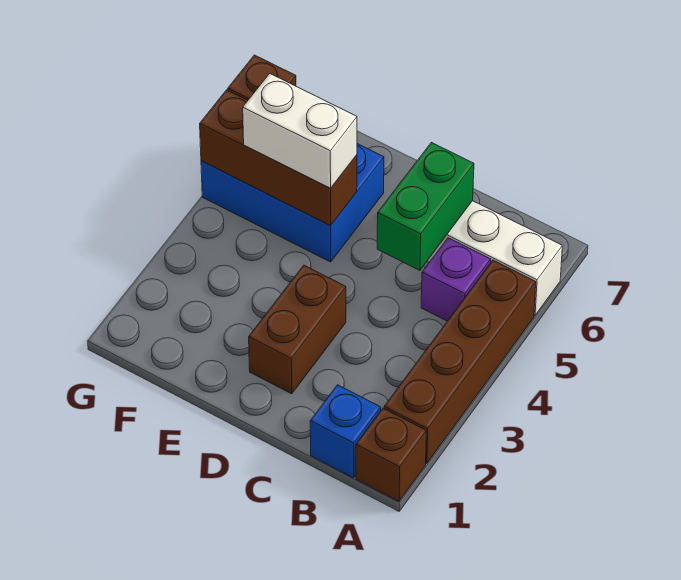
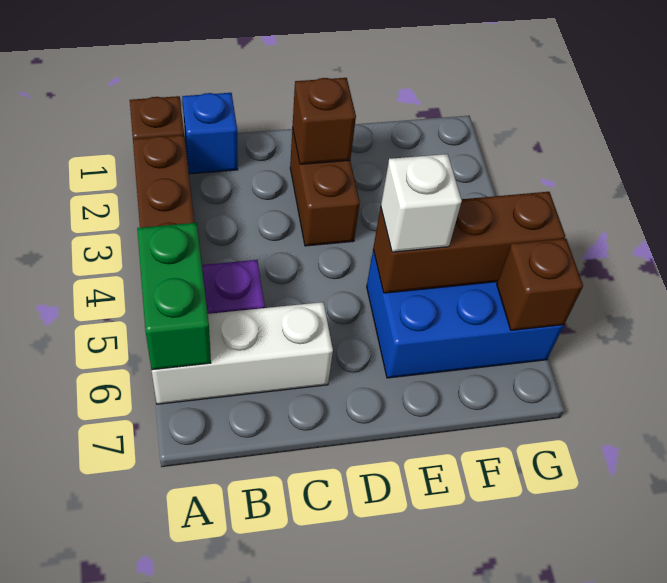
green brick C5:C6 level 2 -> green brick A5:A6 level 2
none -> brown brick D2 level 2
white brick E5:F5 level 3 -> white brick E5 level 3

